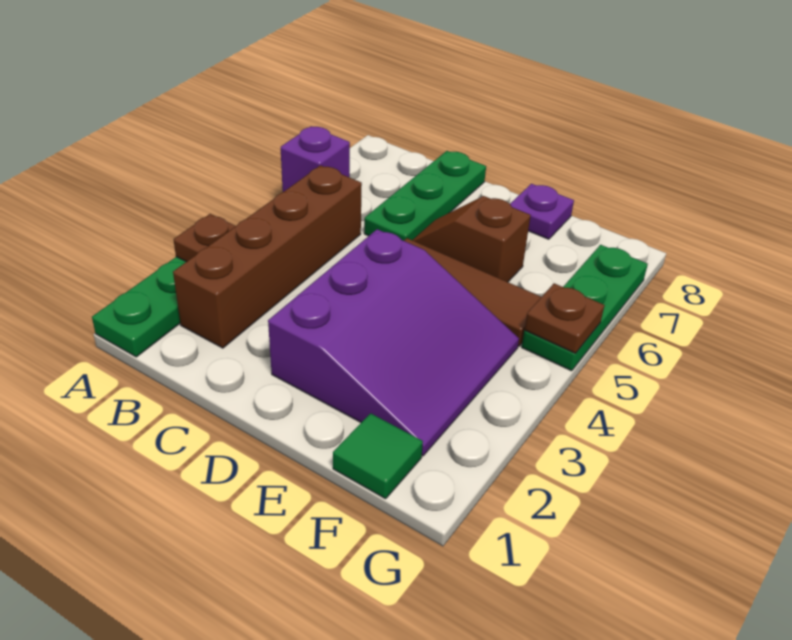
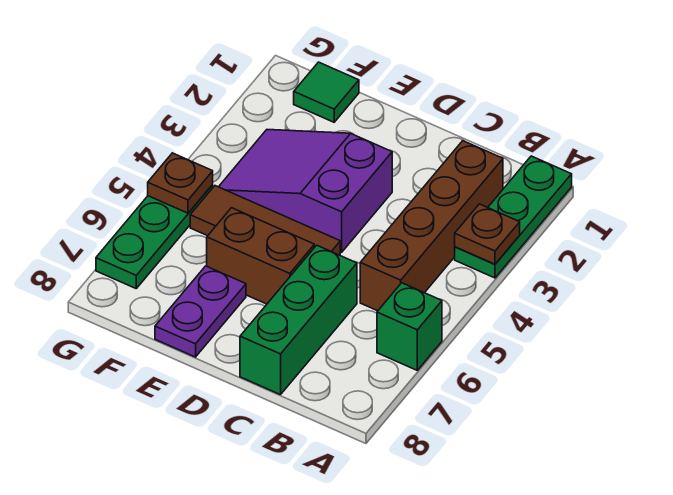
purple brick A6 level 1 -> green brick A6 level 1
green plate C6:C8 level 1 -> green brick C6:C8 level 1
purple slope D2:F4 level 1 top D -> purple slope D3:F4 level 1 top D
brown slope D6:E6 level 1 top E -> brown brick D6:E6 level 1
purple plate E8 level 1 -> purple plate E7:E8 level 1

